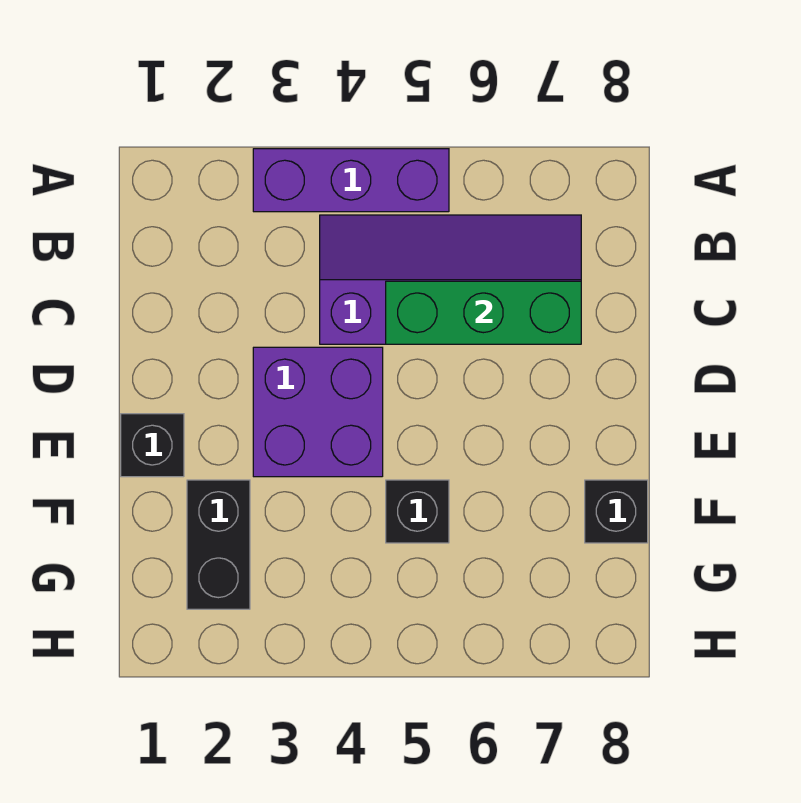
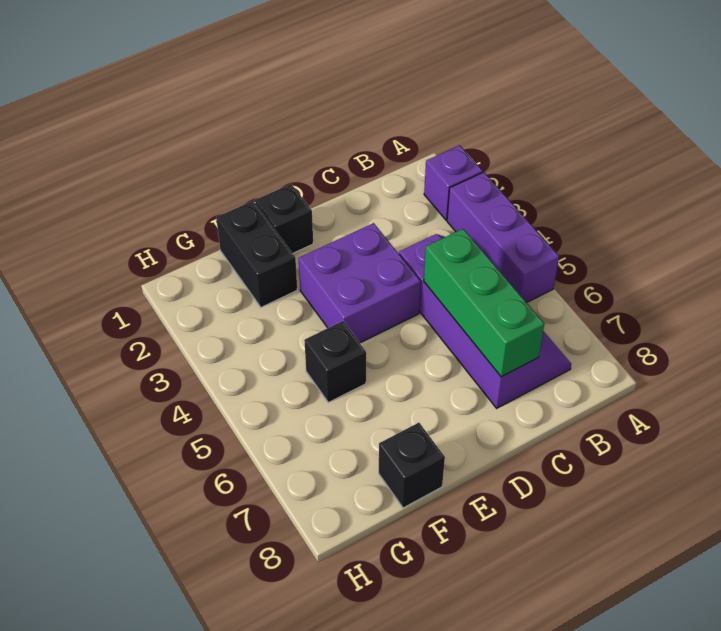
none -> purple brick A2 level 1
black brick F2:G2 level 1 -> black brick F1:F2 level 1

